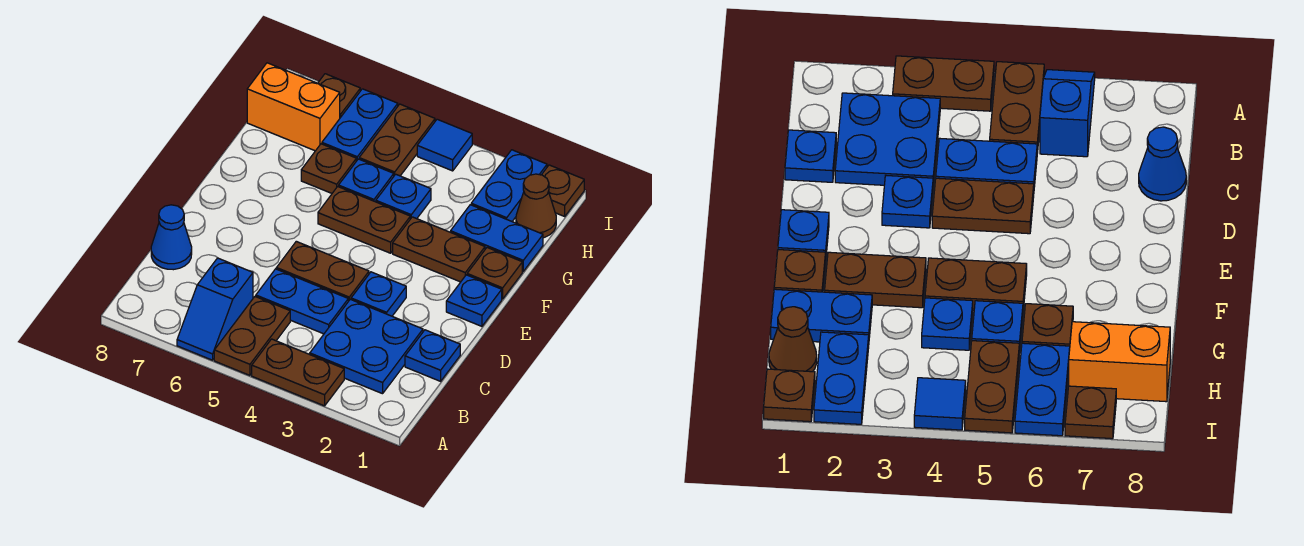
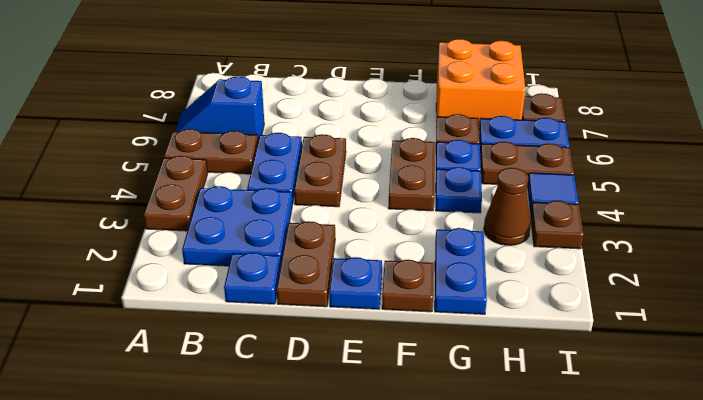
blue cone C8 level 1 -> none
blue plate D3 level 1 -> none
brown plate F2:F3 level 1 -> brown plate D1:D2 level 1
brown cone H1 level 1 -> brown cone H3 level 1
blue plate H2:I2 level 1 -> none
orange brick H7:H8 level 1 -> orange brick G7:H8 level 1
brown plate I1 level 1 -> brown plate I3 level 1

